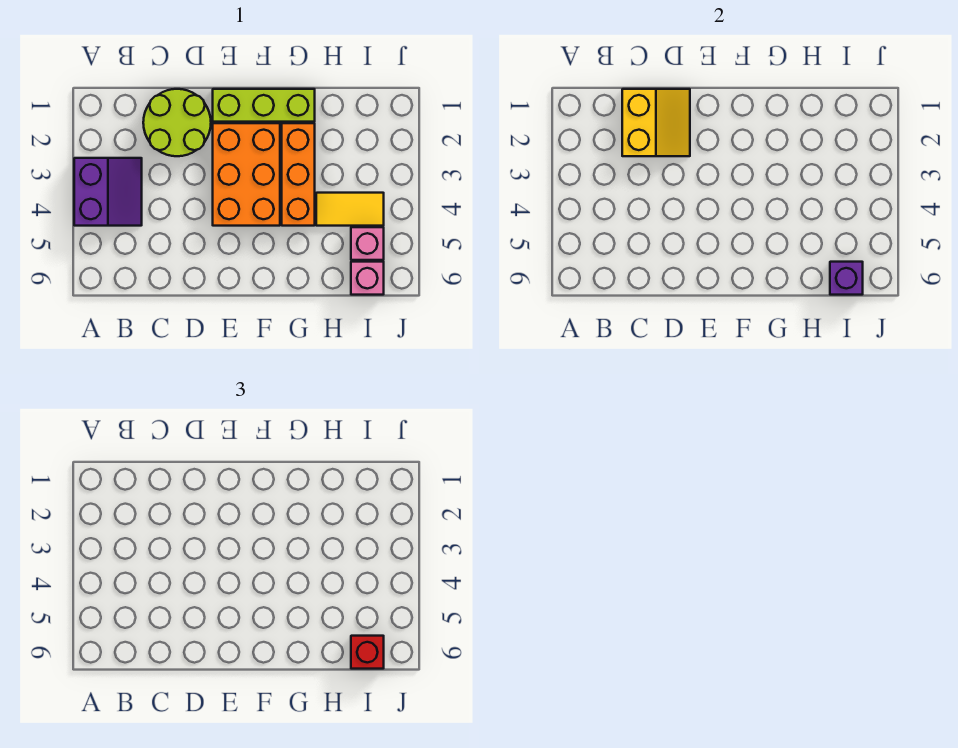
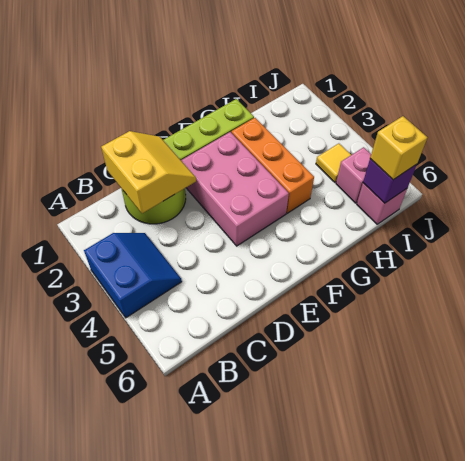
purple slope A3:B4 level 1 top A -> blue slope A3:B4 level 1 top A
orange brick E2:F4 level 1 -> pink brick E2:F4 level 1
yellow tile H4:I4 level 1 -> yellow tile I4 level 1
red brick I6 level 3 -> yellow brick I6 level 3

